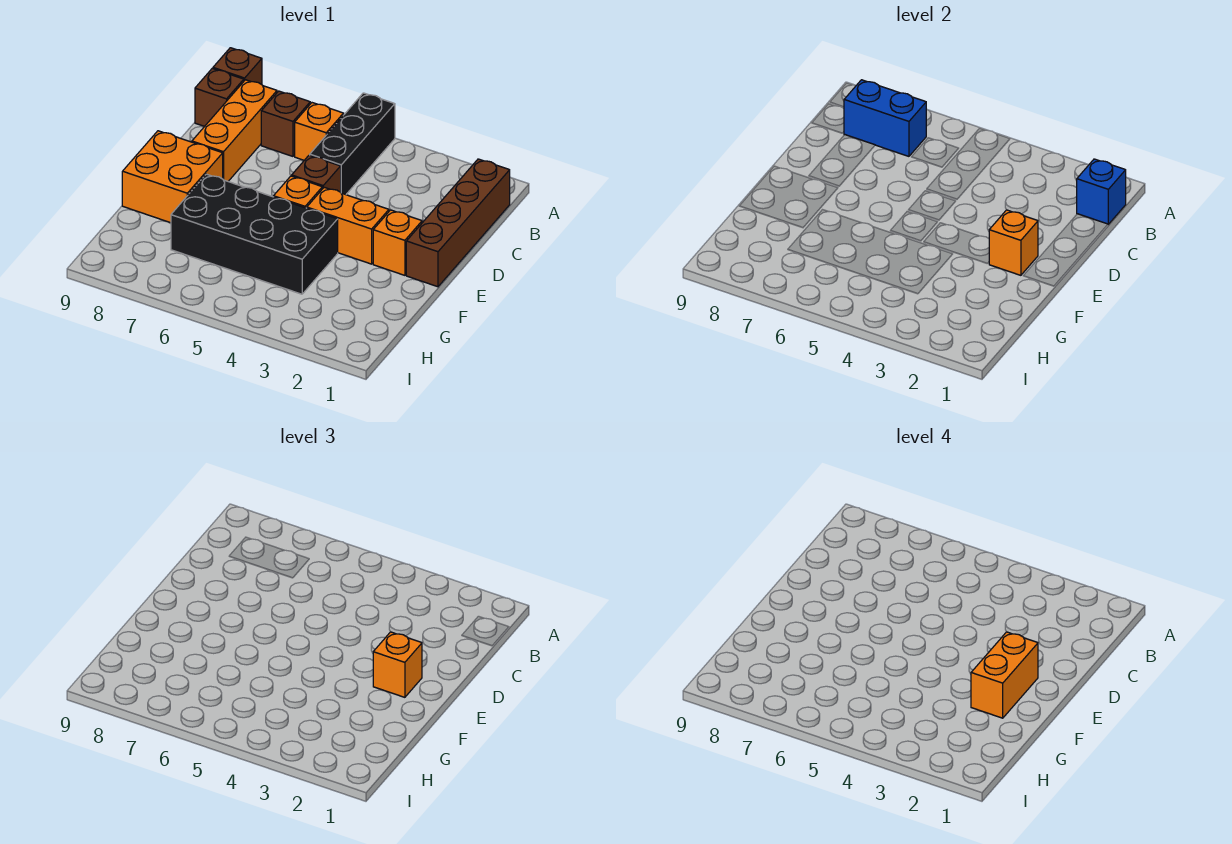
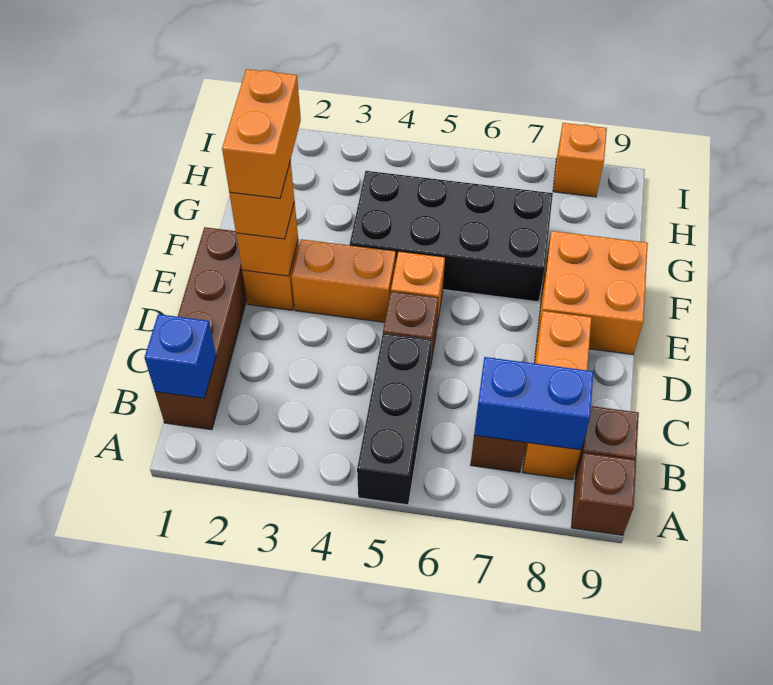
orange brick B6 level 1 -> orange brick I8 level 1

